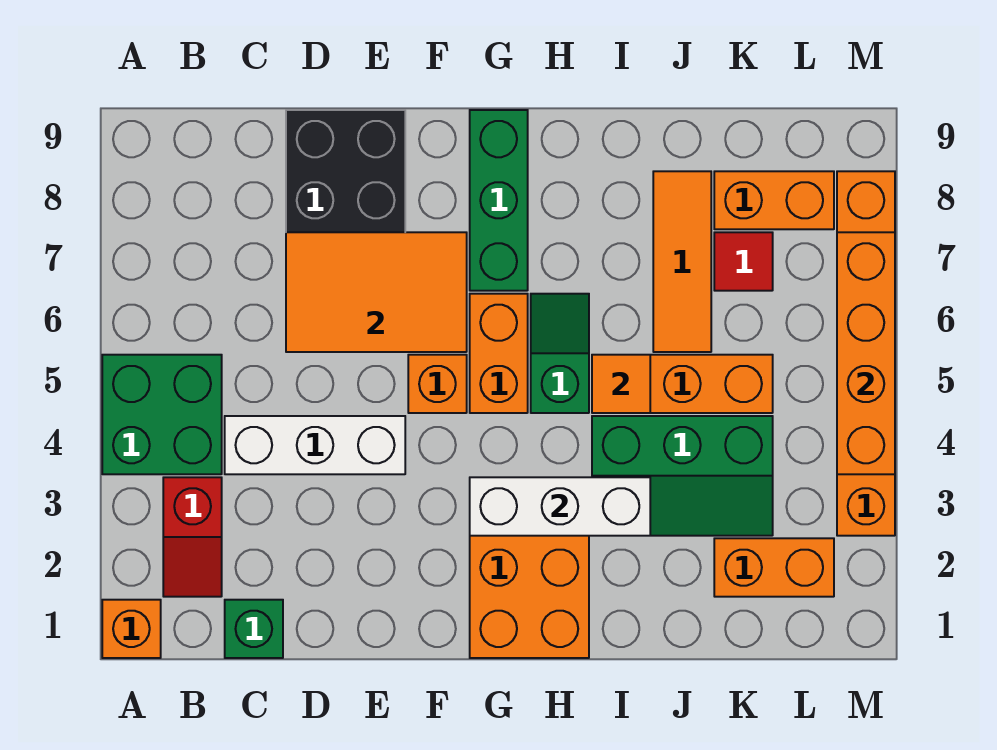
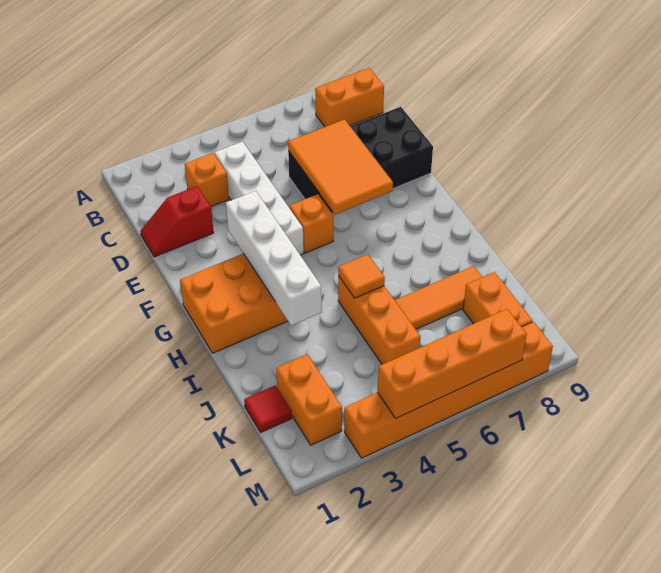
orange brick A1 level 1 -> orange brick C3 level 1
green brick A4:B5 level 1 -> none
red slope B2:B3 level 1 top 3 -> red slope D1:D2 level 1 top 2
green brick C1 level 1 -> none
white brick C4:E4 level 1 -> white brick C4:F4 level 1
white brick G3:I3 level 2 -> white brick F3:I3 level 2
orange brick G5:G6 level 1 -> orange brick B8:B9 level 1
green brick G7:G9 level 1 -> none
green slope H5:H6 level 1 top 5 -> none
green slope I3:K4 level 1 top 4 -> none
red tile K7 level 1 -> red tile K1 level 1

